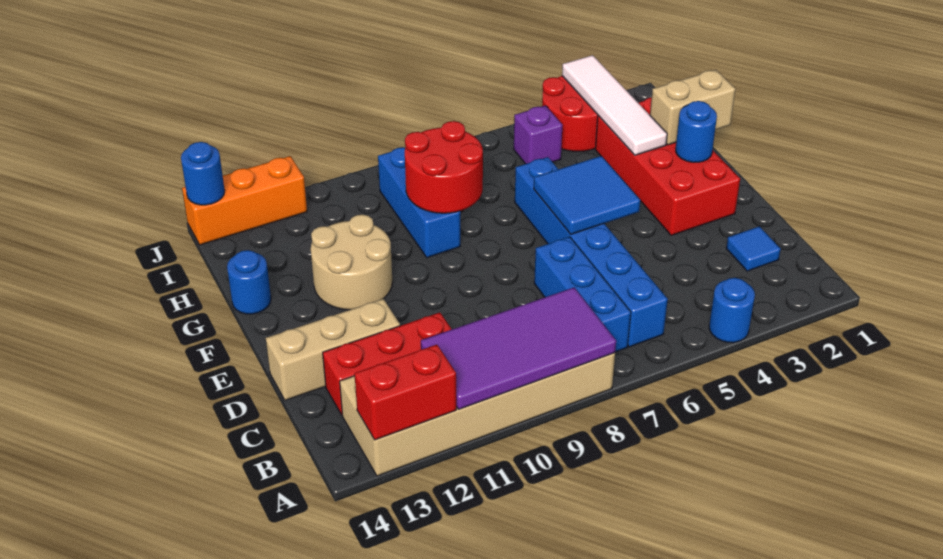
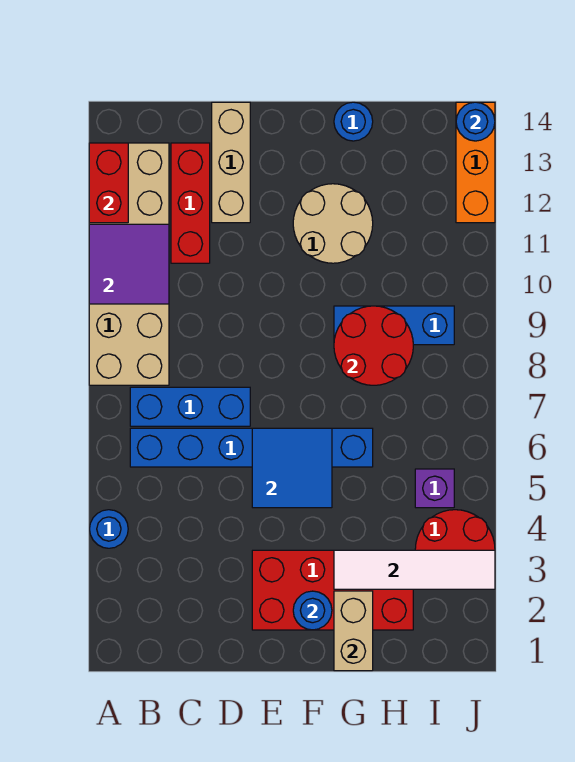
purple tile A8:B11 level 2 -> purple tile A10:B11 level 2
blue tile C2 level 1 -> none

